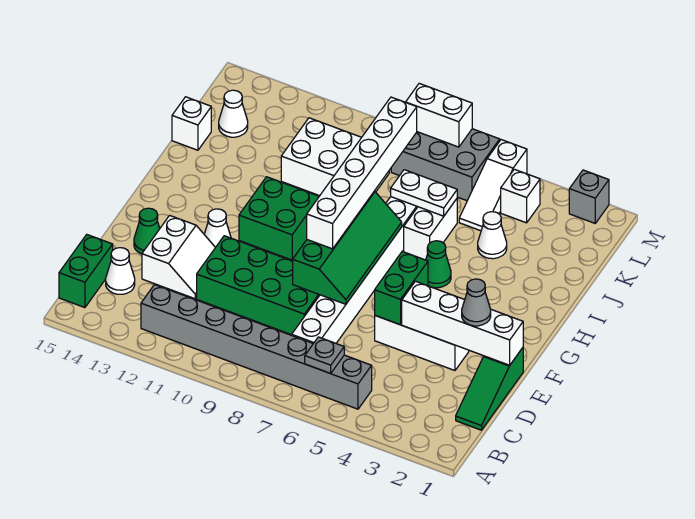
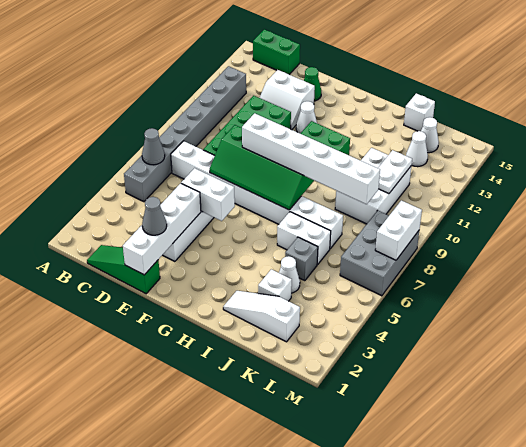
grey plate B6 level 2 -> grey cone B6 level 2
white cone C14 level 1 -> white cone K13 level 1
green brick E5:F5 level 2 -> white brick E5:F5 level 2
green cone H5 level 1 -> none
white plate J6:J7 level 2 -> white plate K10:K11 level 2
white slope K5:M5 level 1 top M -> white slope I2:K2 level 1 top K
white brick L4 level 1 -> white brick J3 level 1
grey brick M2 level 1 -> grey brick J5 level 1

